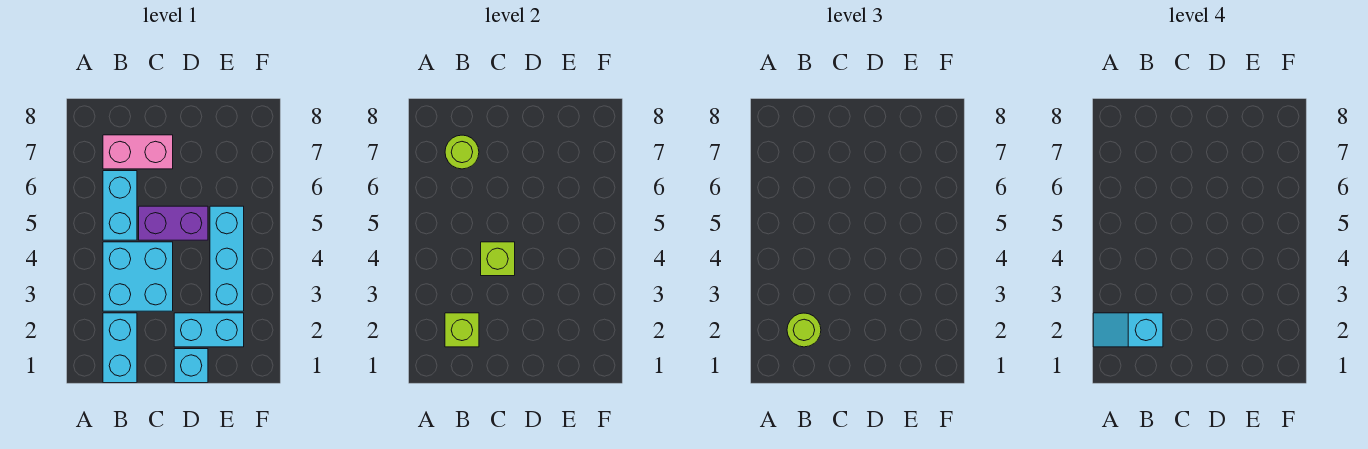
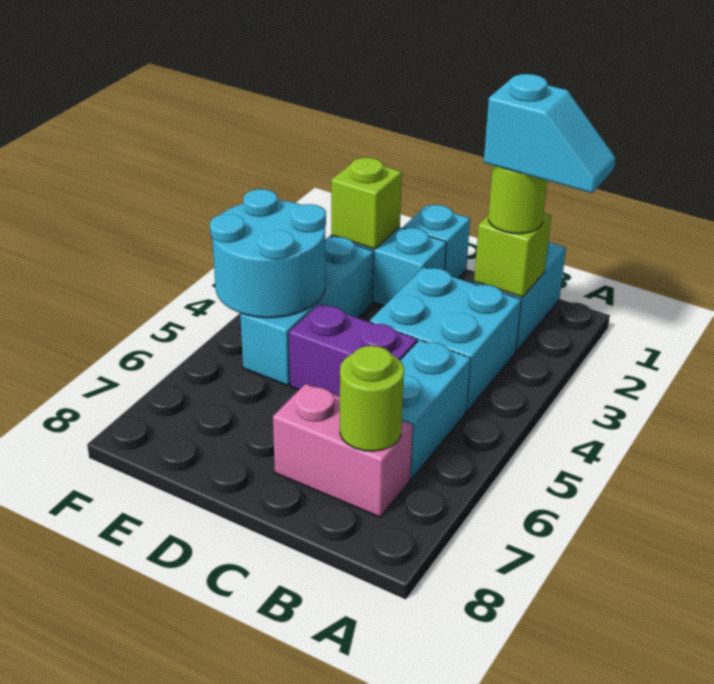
lime brick C4 level 2 -> lime brick E2 level 2
none -> cyan round brick E4:F5 level 2

